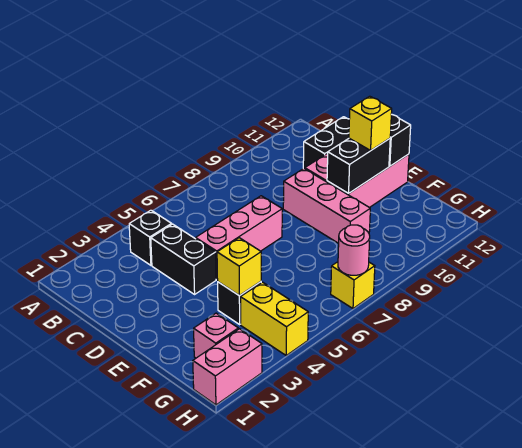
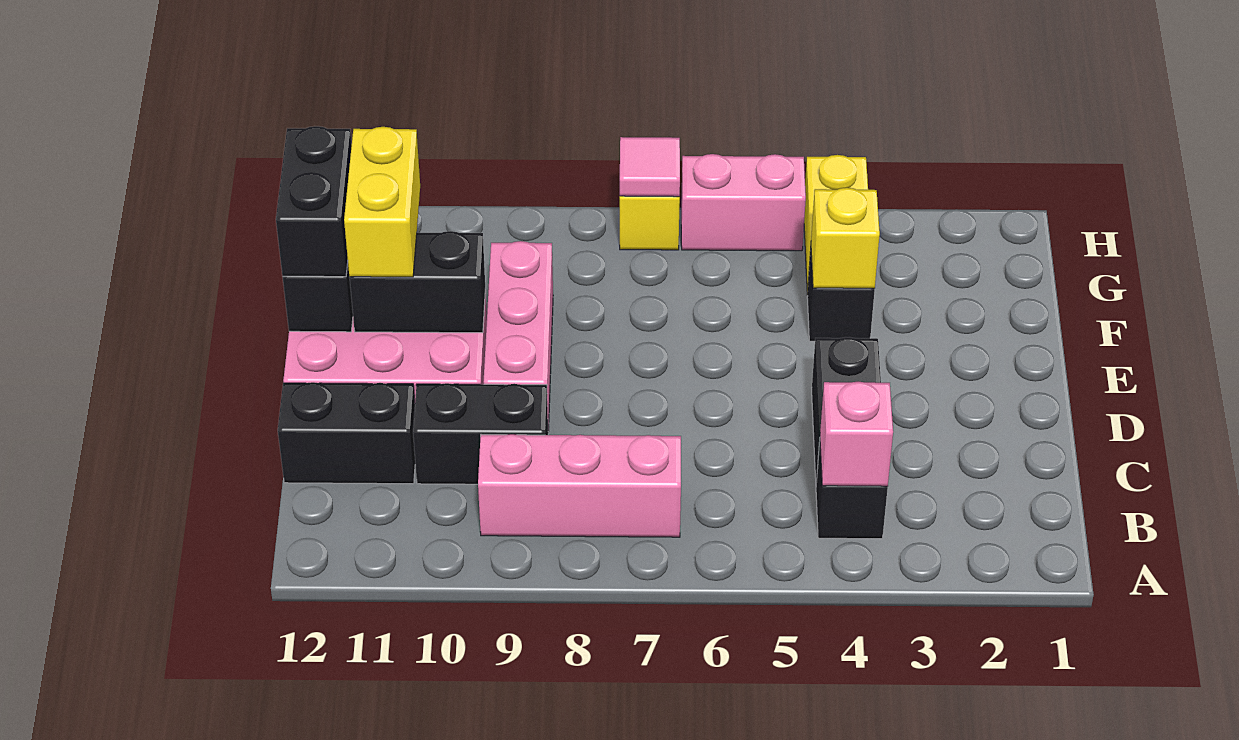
none -> black brick C9:C10 level 1
pink brick D5:D7 level 1 -> pink brick B7:B9 level 1
yellow brick E11 level 3 -> yellow brick E11:F11 level 3
none -> black brick E12:F12 level 3
pink brick G2 level 1 -> pink brick B4 level 2
pink brick H1:H2 level 1 -> pink brick H5:H6 level 1
pink round brick H7 level 2 -> pink tile H7 level 2

